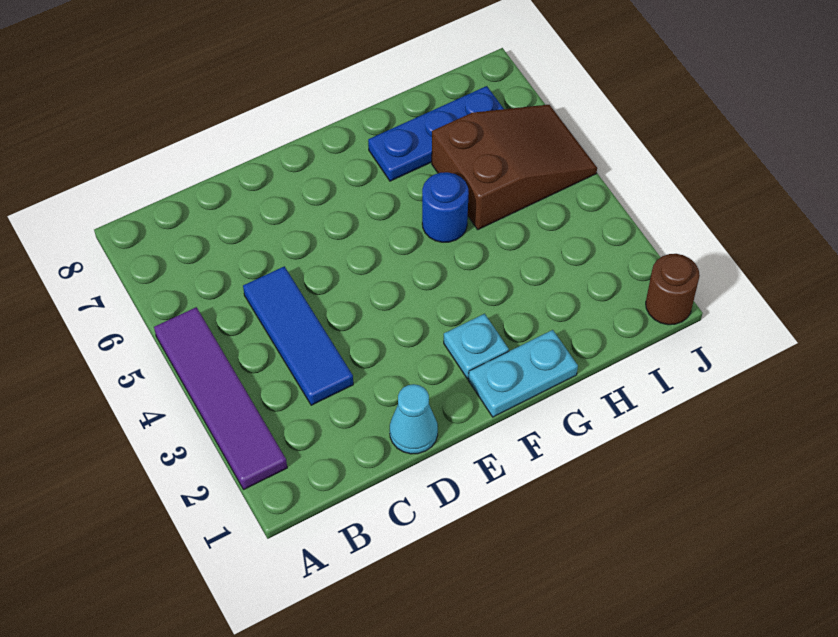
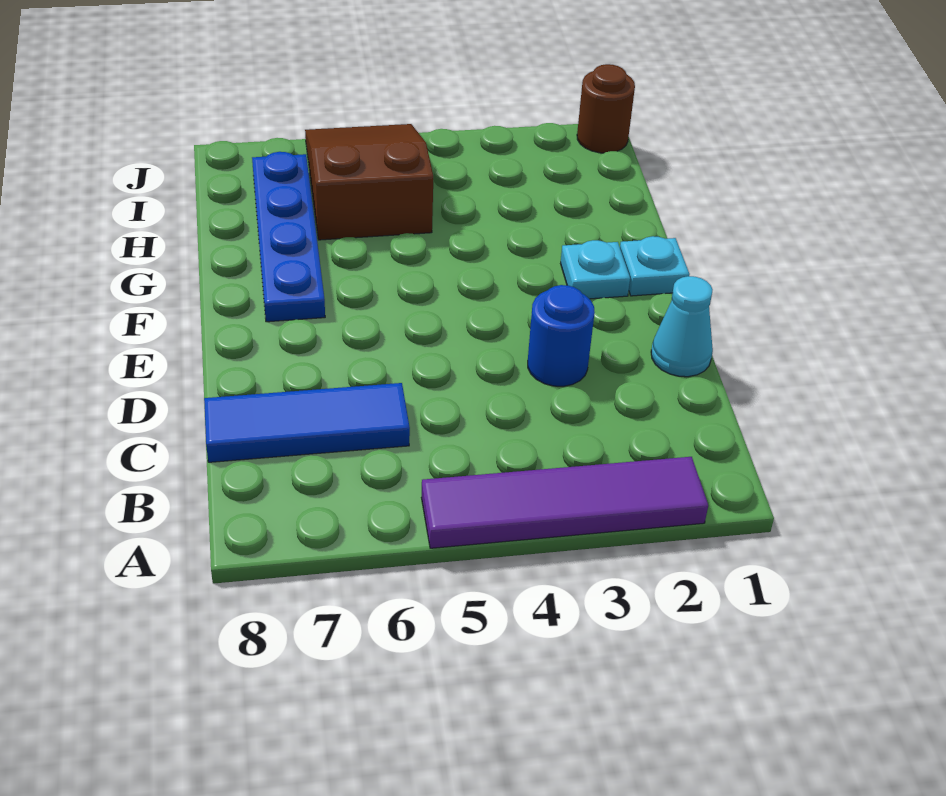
blue tile C3:C5 level 1 -> blue tile C6:C8 level 1
cyan plate F1:G1 level 1 -> cyan plate F1 level 1
blue round brick G5 level 1 -> blue round brick D3 level 1
blue plate G7:I7 level 1 -> blue plate F7:I7 level 1

